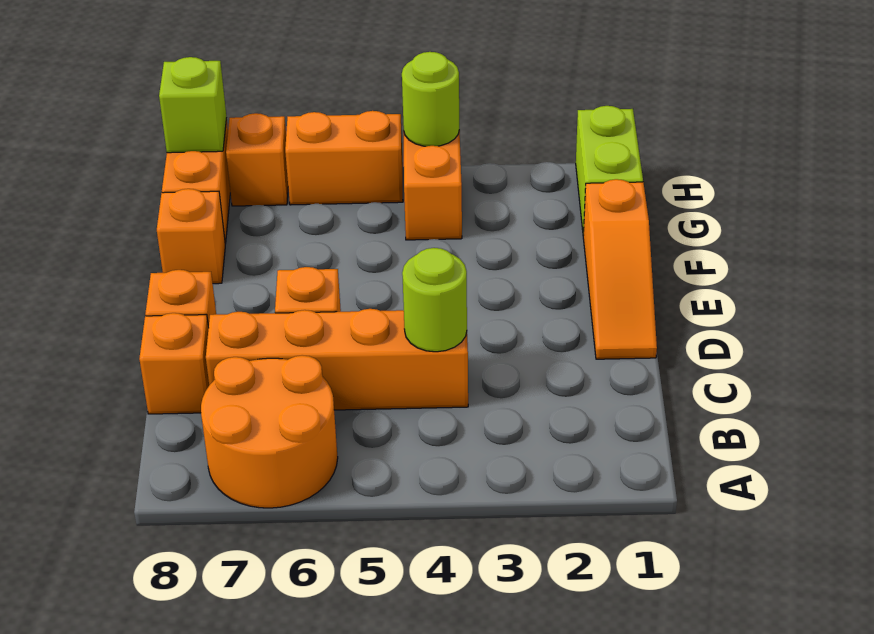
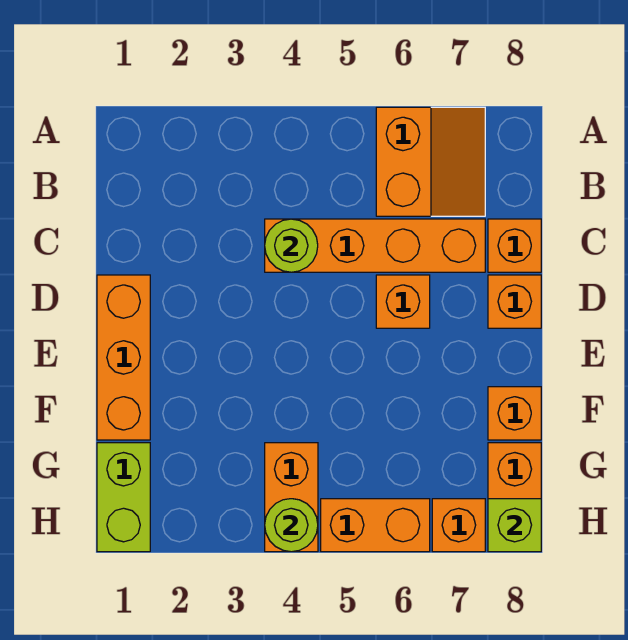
orange round brick A6:B7 level 1 -> orange slope A6:B7 level 1 top 6
orange slope D1:F1 level 1 top F -> orange brick D1:F1 level 1

